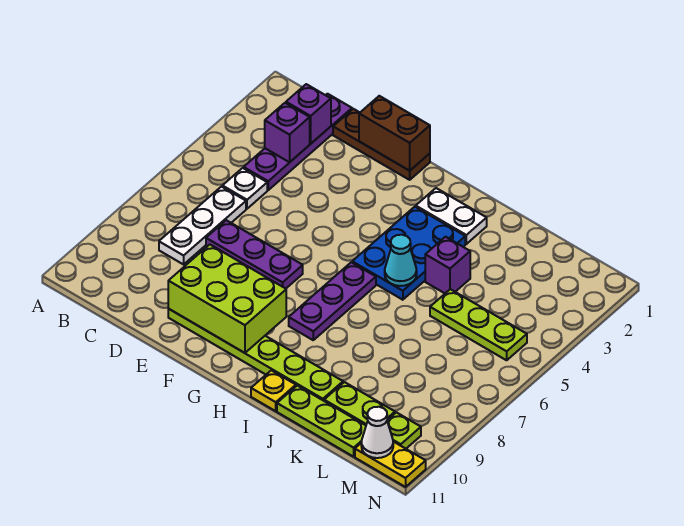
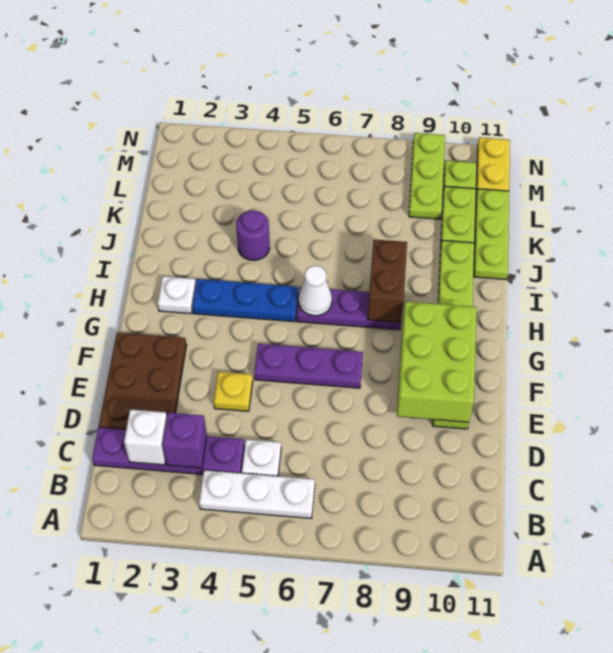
purple brick C2 level 2 -> white brick C2 level 2
white plate C6:C8 level 1 -> white plate B4:B6 level 1
brown plate D1:F1 level 1 -> brown plate D1:F2 level 1
purple plate D7:F7 level 1 -> purple plate F5:F7 level 1
brown brick E1:F1 level 2 -> brown brick H8:I8 level 2
white plate H2:I2 level 1 -> white plate H2 level 1
blue plate H3:I5 level 1 -> blue plate H3:H5 level 1
cyan cone I5 level 2 -> none
yellow plate I11 level 1 -> yellow plate E4 level 1
purple brick J4 level 1 -> purple round brick J4 level 1
lime plate K5:M5 level 1 -> lime plate L9:N9 level 1
white cone M11 level 2 -> white cone H6 level 2

